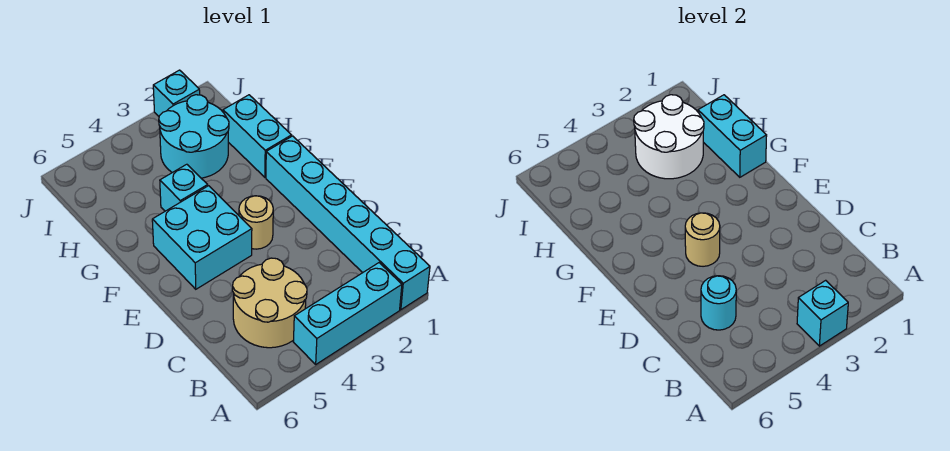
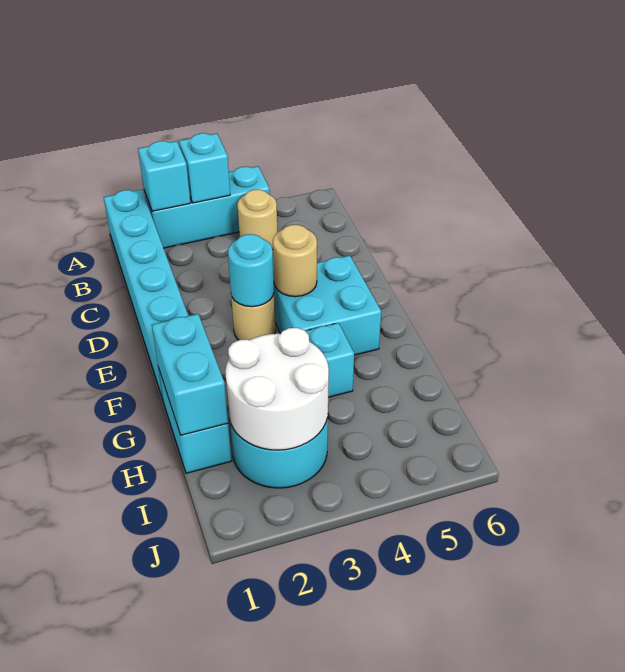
tan round brick B4:C5 level 1 -> tan round brick B4 level 1
cyan round brick C5 level 2 -> cyan round brick E3 level 2
cyan brick J2 level 1 -> cyan brick A2 level 2

